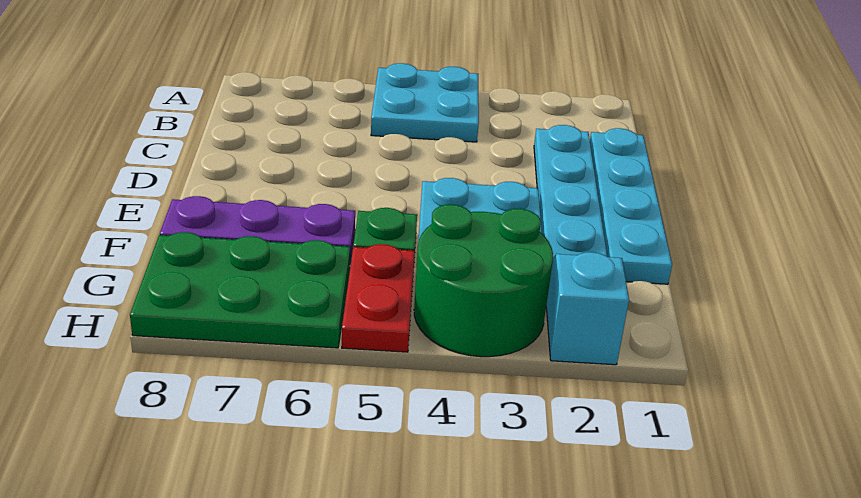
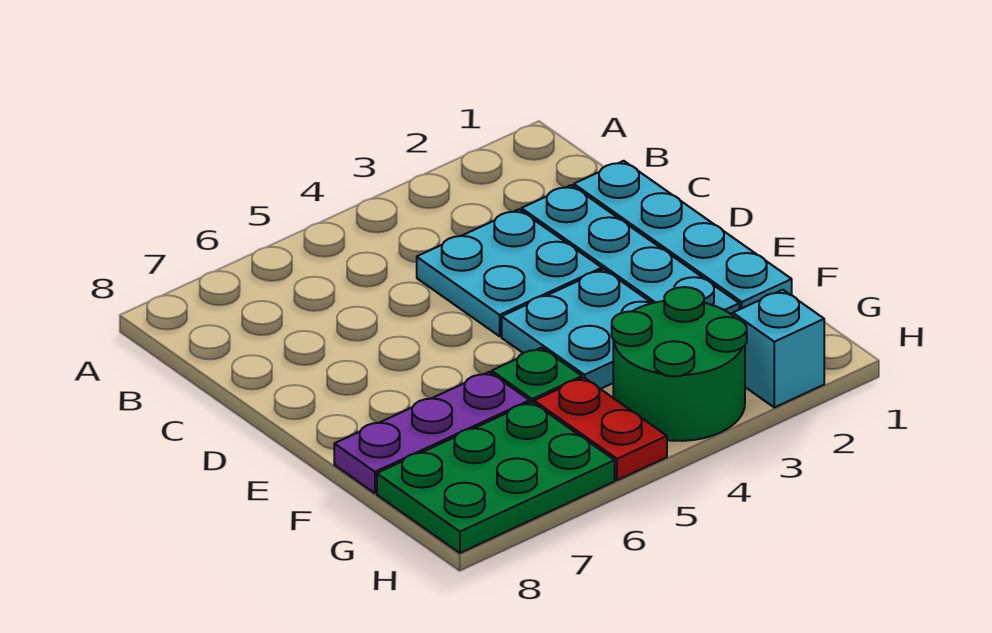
cyan plate A4:B5 level 1 -> cyan plate C3:D4 level 1

